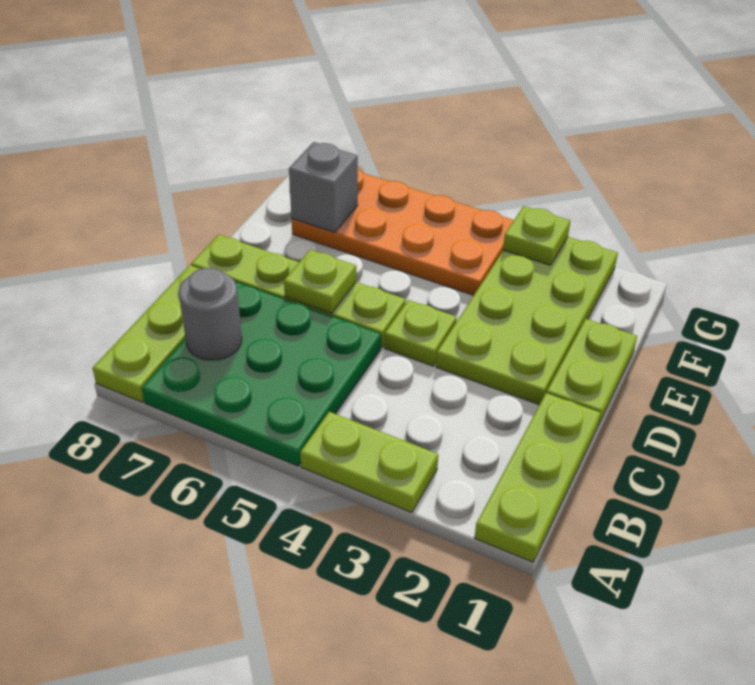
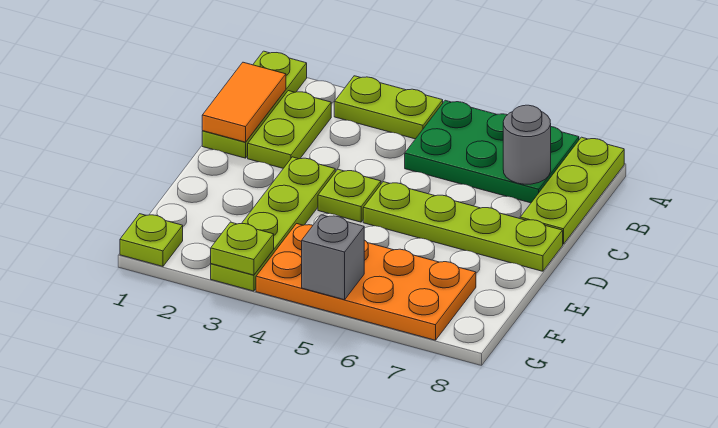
green plate A5:C7 level 1 -> green plate A5:B7 level 1
none -> orange tile B1:C1 level 2
lime plate D1:E1 level 1 -> lime plate B2:C2 level 1
lime plate D2:G3 level 1 -> lime plate D3:G3 level 1
lime plate D6 level 2 -> lime plate G1 level 1
grey brick F7 level 2 -> grey brick G5 level 2

